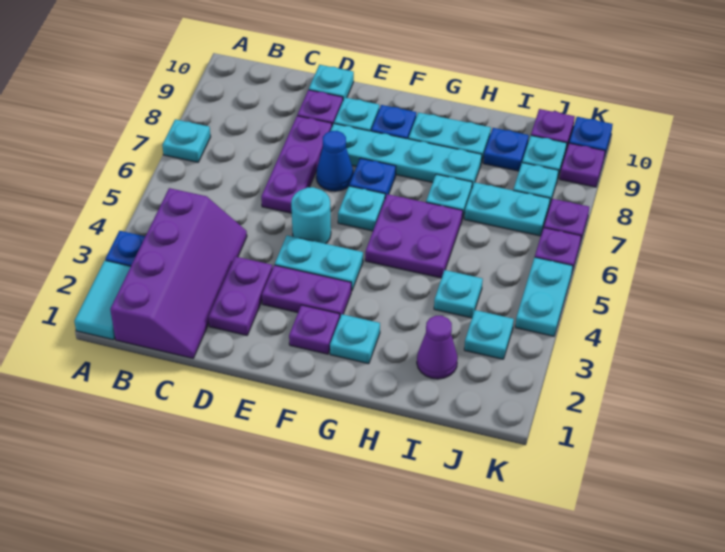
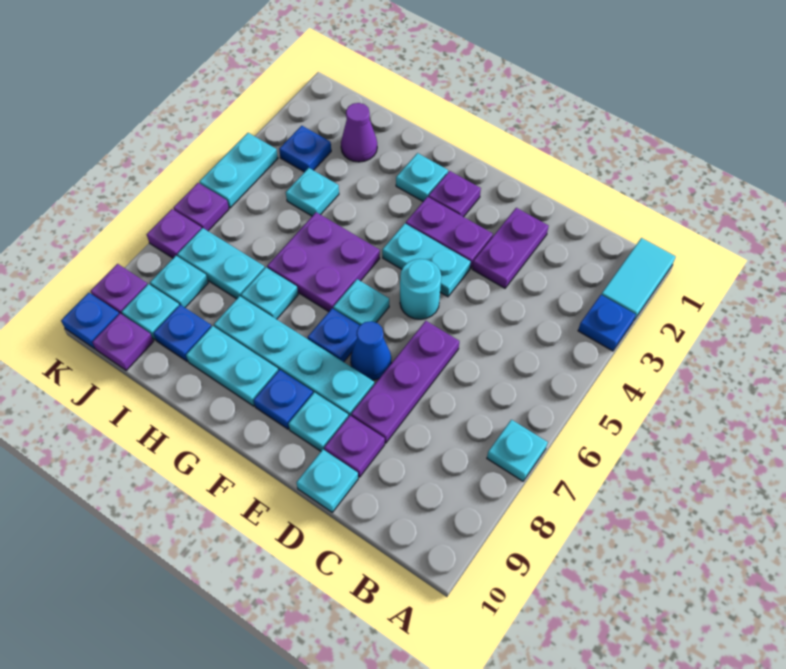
purple slope B1:C4 level 1 top B -> none
cyan plate J3 level 1 -> blue plate J3 level 1

